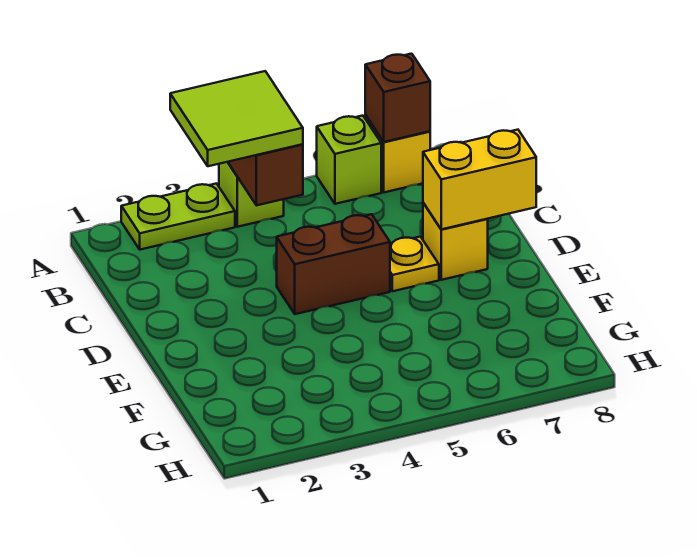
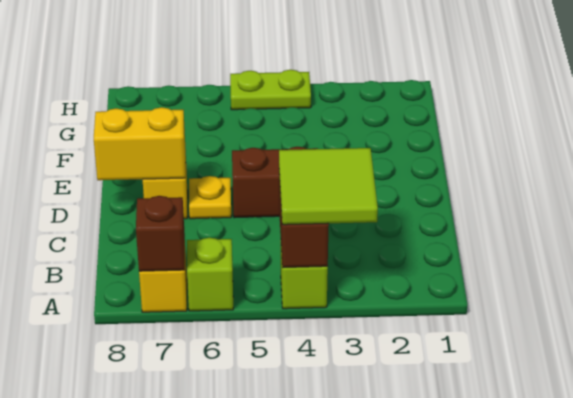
lime plate A2:A3 level 1 -> lime plate H4:H5 level 1

